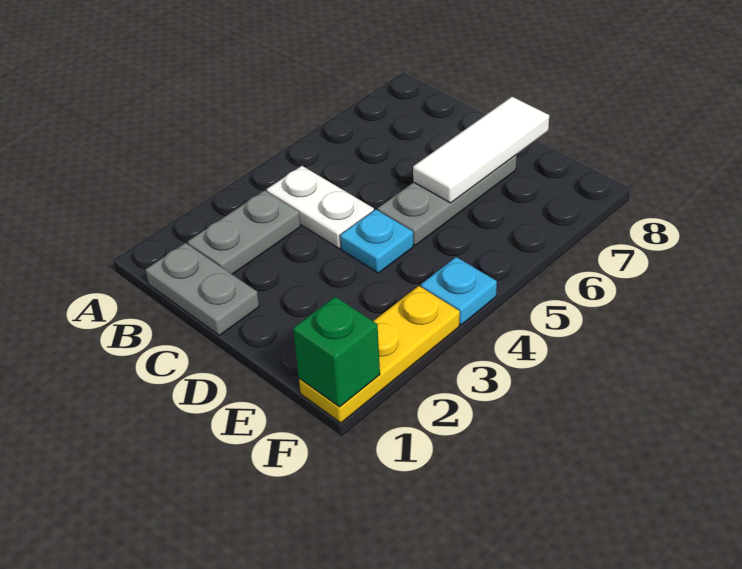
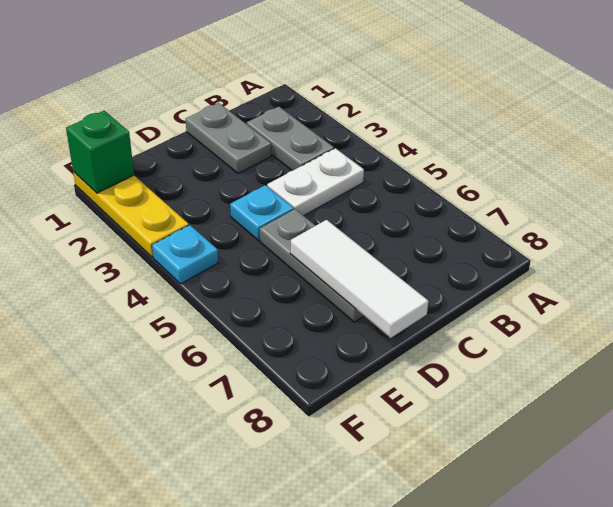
grey plate B1:C1 level 1 -> grey plate C1:C2 level 1

